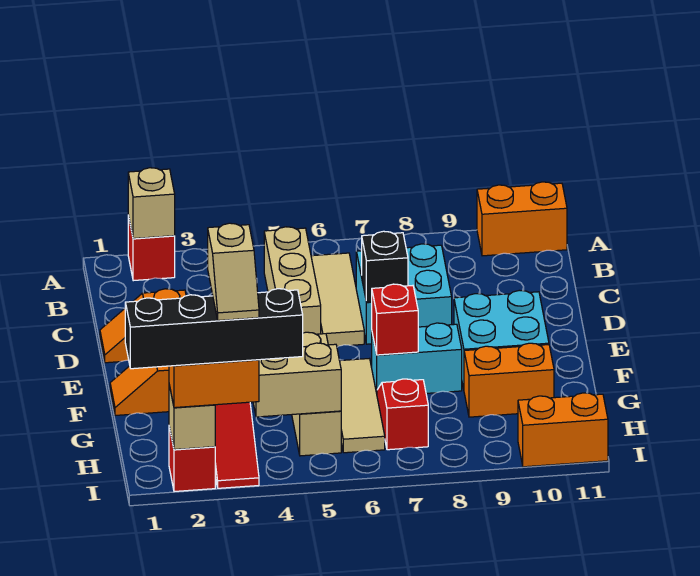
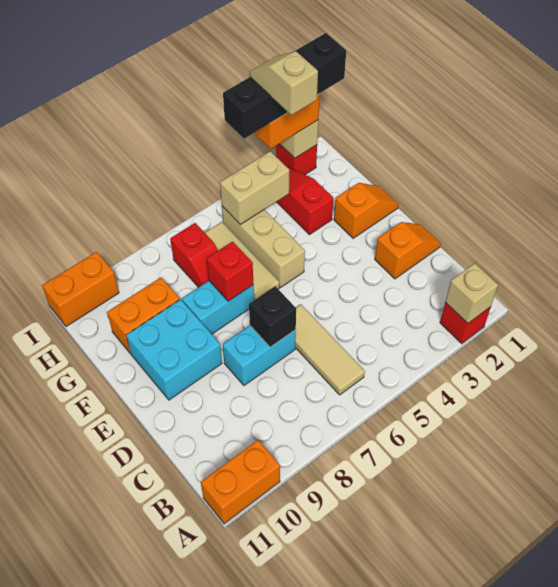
tan brick B5:D5 level 1 -> none
cyan brick C7:D8 level 1 -> cyan brick D7:D8 level 1

